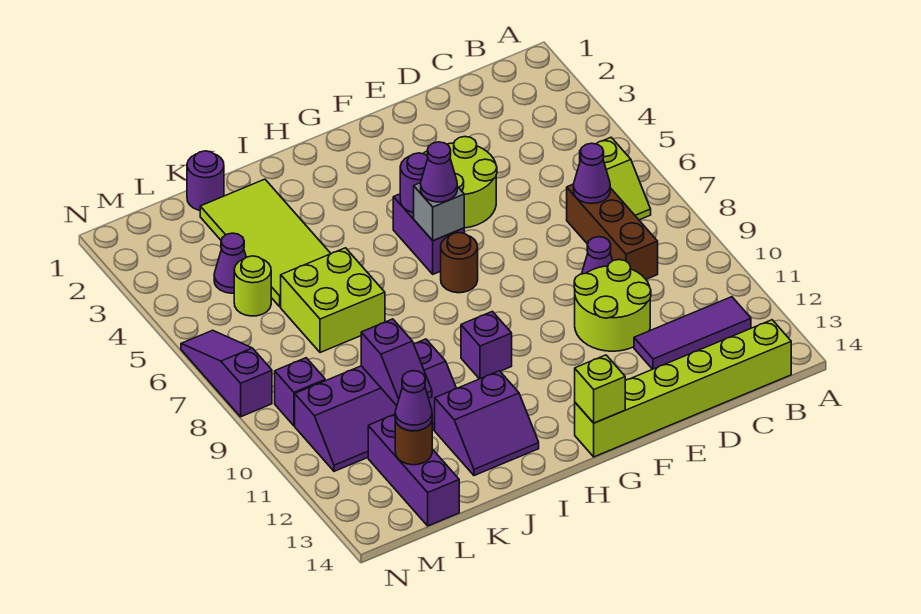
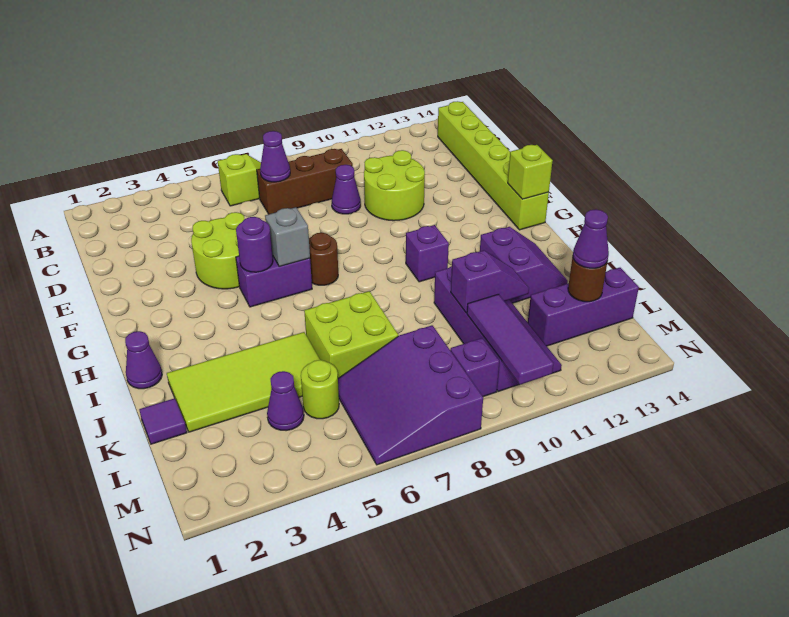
purple tile B12:D12 level 1 -> purple tile L10:N10 level 2
purple cone G6 level 3 -> purple cone I1 level 1
purple round brick K1 level 1 -> purple tile K1 level 1
purple slope N6:N8 level 1 top 8 -> purple slope L6:N8 level 1 top 8

